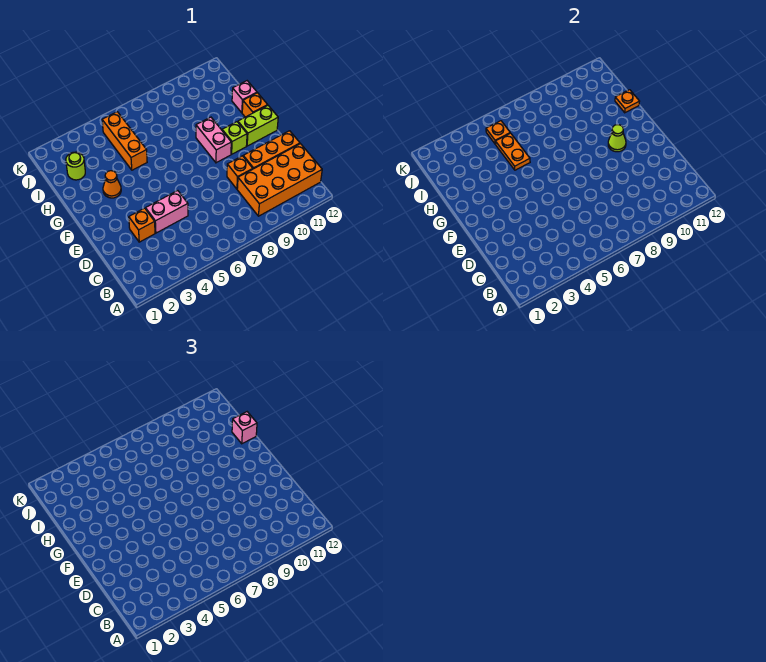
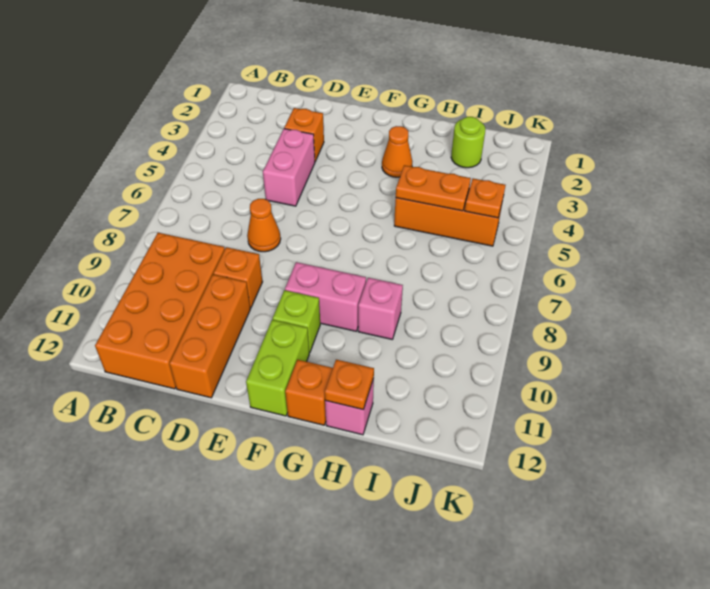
none -> orange cone D7 level 1
lime cone F10 level 2 -> none
pink brick H12 level 3 -> pink brick H9 level 1

